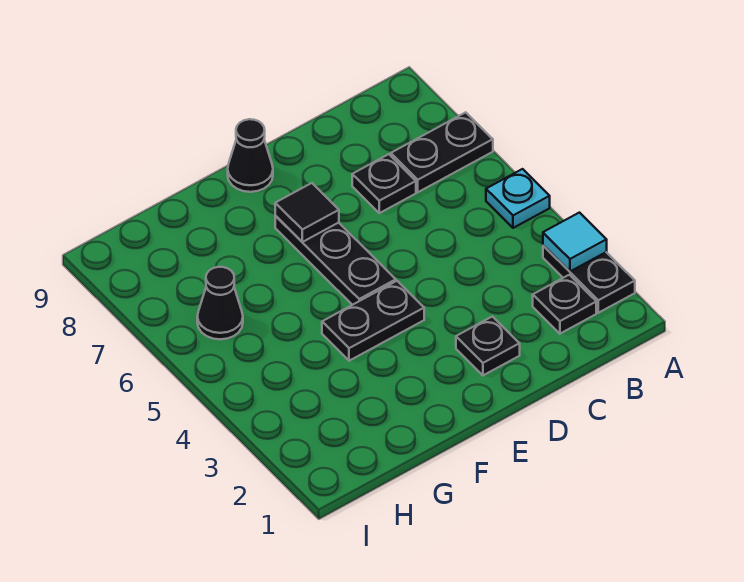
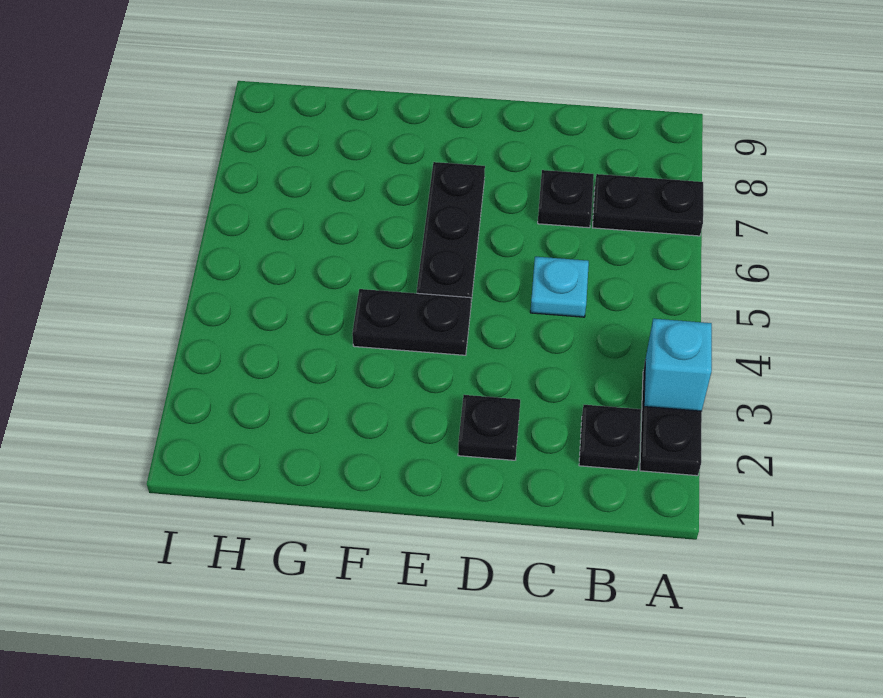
cyan tile A3 level 2 -> cyan brick A3 level 2
cyan plate A5 level 1 -> cyan plate C5 level 1
black tile E7 level 2 -> none
black cone E9 level 1 -> none
black cone H6 level 1 -> none

